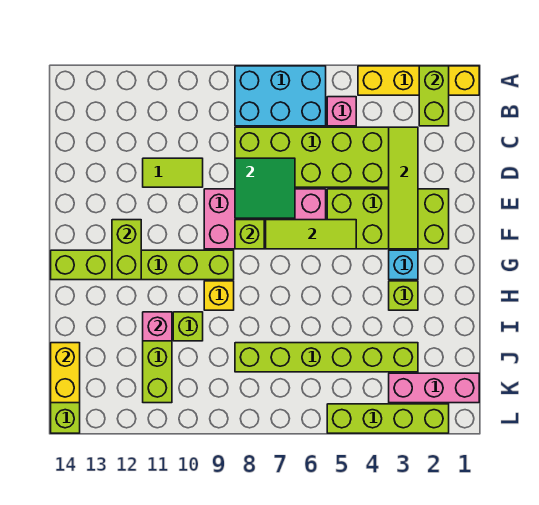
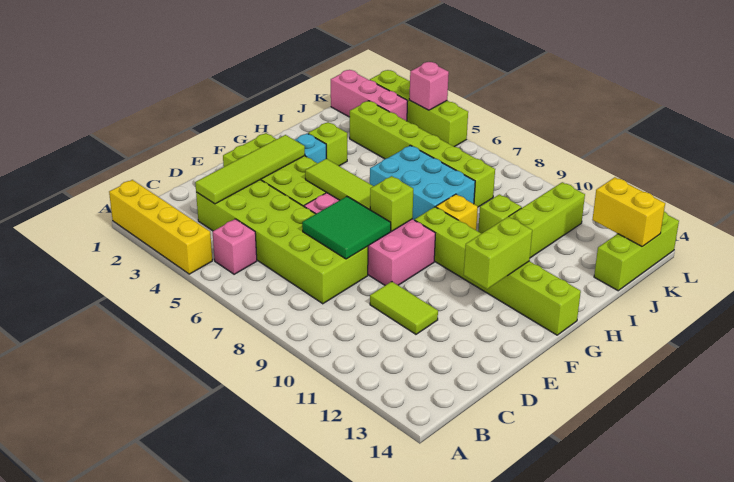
lime brick A2:B2 level 2 -> none
cyan brick A6:B8 level 1 -> cyan brick H6:I8 level 1
pink brick I11 level 2 -> pink brick L4 level 2
yellow brick J14:K14 level 2 -> yellow brick K13:K14 level 2

